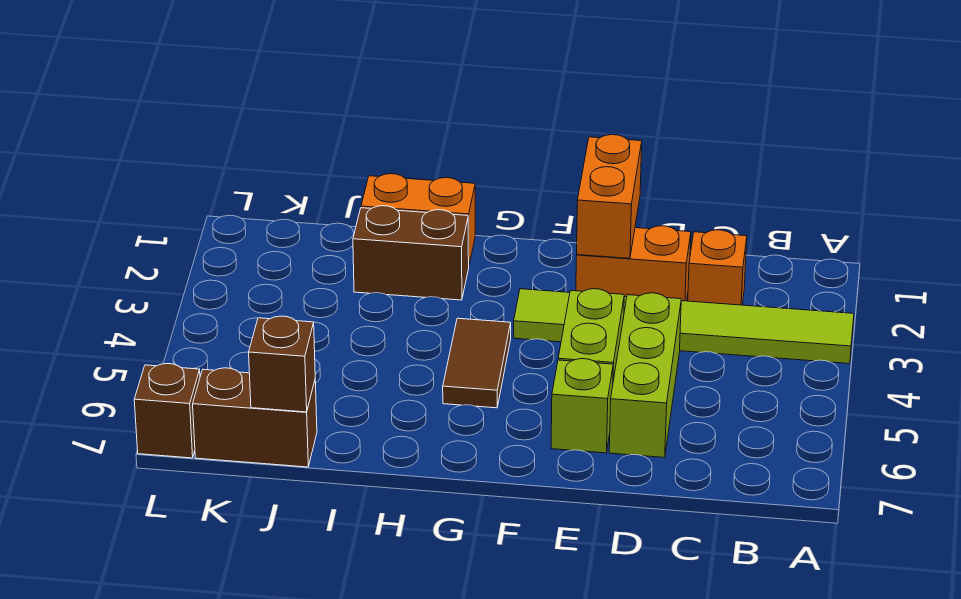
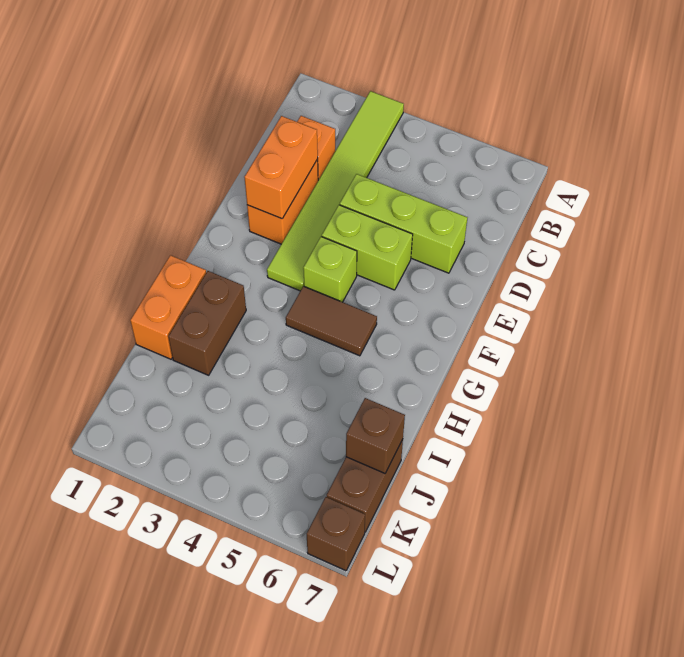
orange brick E1:E2 level 2 -> orange brick D2:E2 level 2
lime brick E6 level 1 -> lime brick F4 level 1

